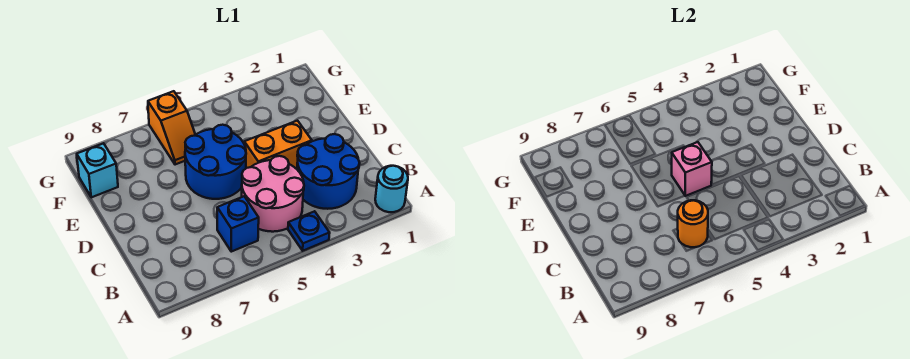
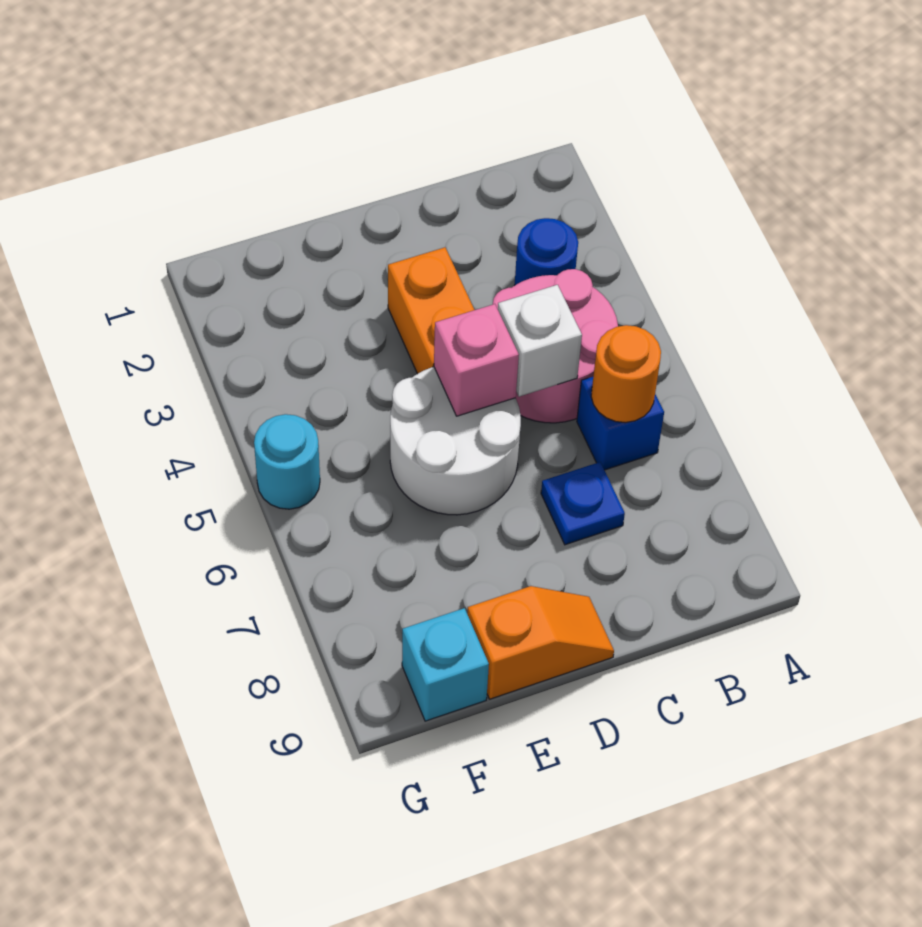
cyan round brick A1 level 1 -> cyan round brick G5 level 1
blue plate A4 level 1 -> blue plate C7 level 1
blue round brick B2:C3 level 1 -> blue round brick B3 level 1
none -> white brick C5 level 2
blue round brick D5:E6 level 1 -> white round brick D5:E6 level 1
orange slope F6:G6 level 1 top G -> orange slope D9:E9 level 1 top E

